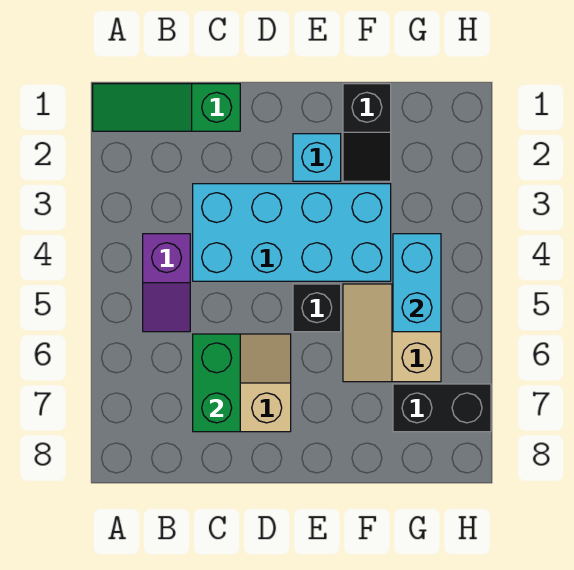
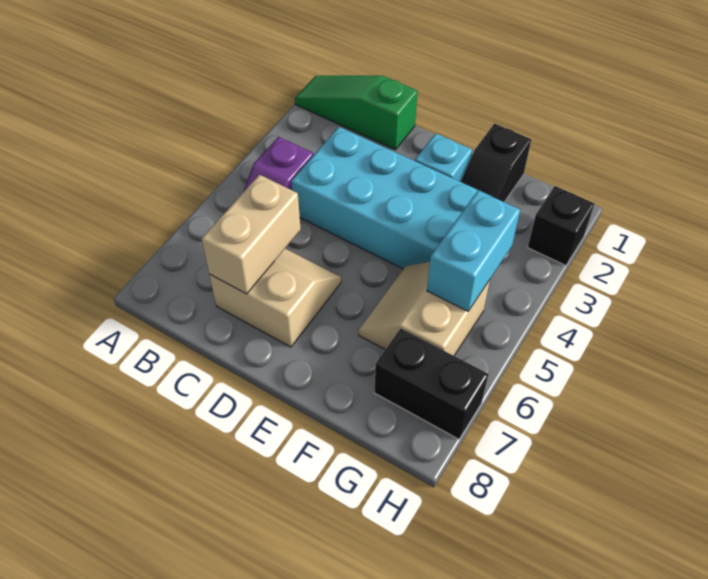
green brick C6:C7 level 2 -> tan brick C6:C7 level 2
black brick E5 level 1 -> black brick H2 level 1

